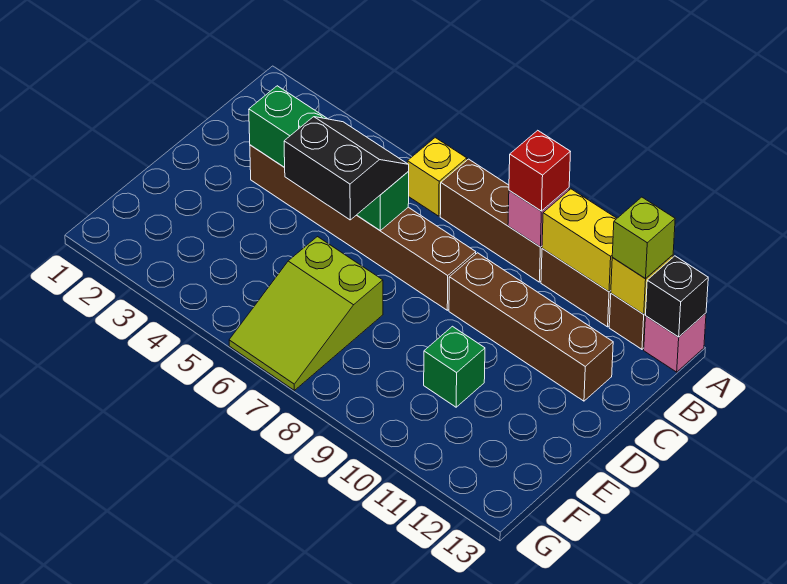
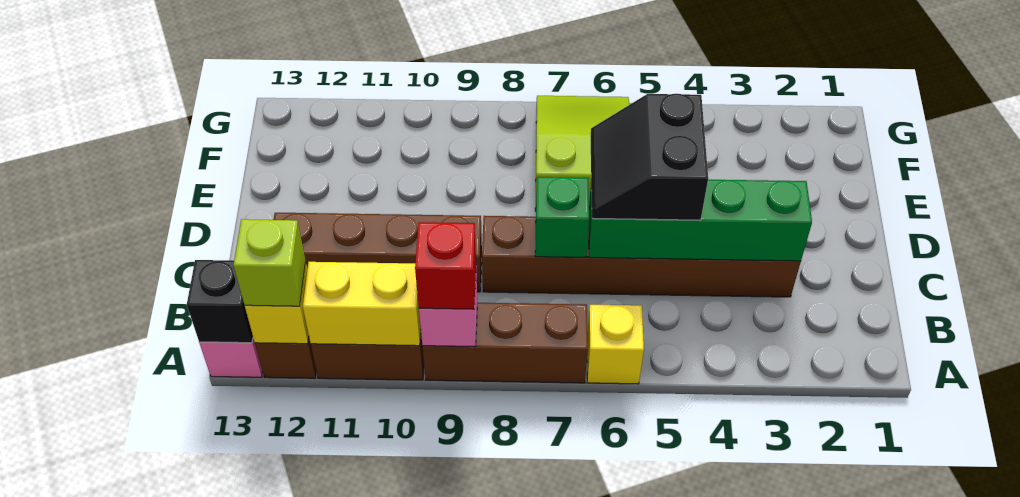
black slope C5:D6 level 3 top D -> black slope C5:D6 level 3 top 5
green brick E10 level 1 -> green brick C7 level 2

